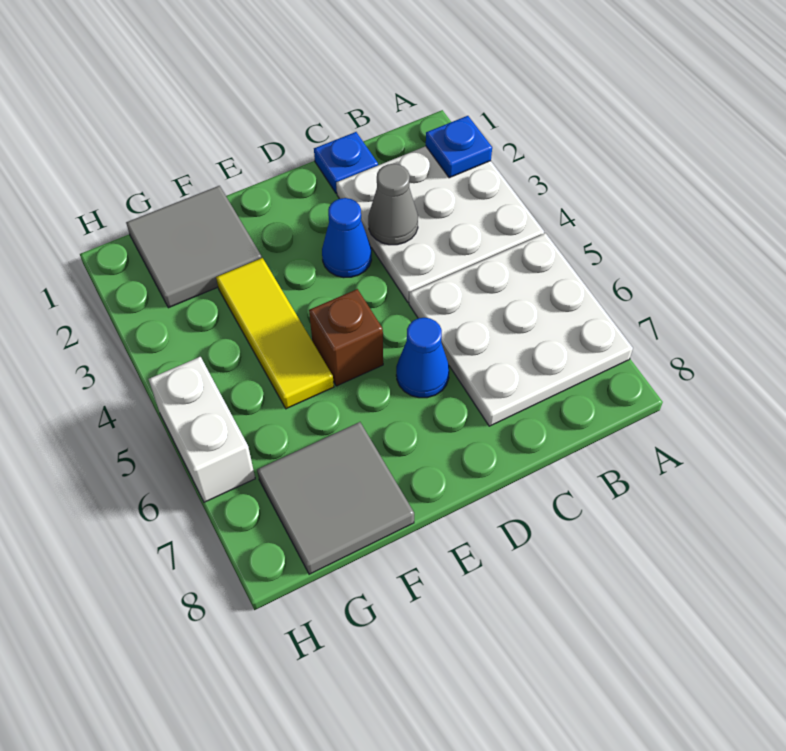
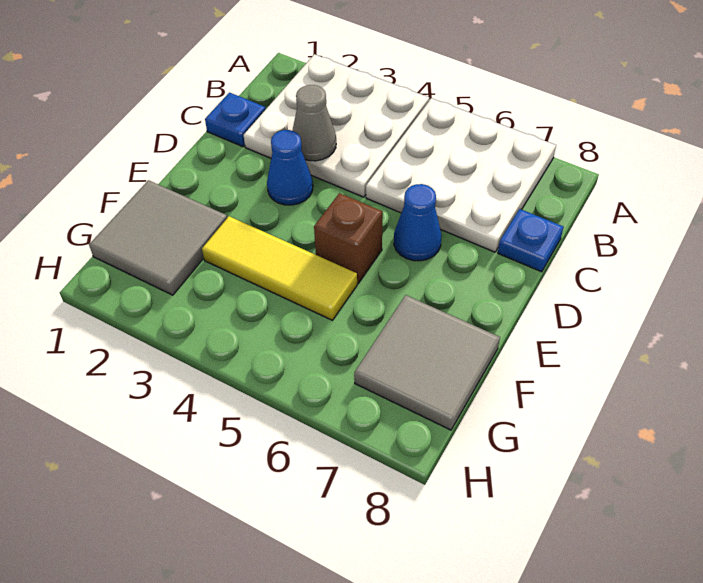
blue plate A2 level 2 -> blue plate C8 level 1
white brick H5:H6 level 1 -> none

